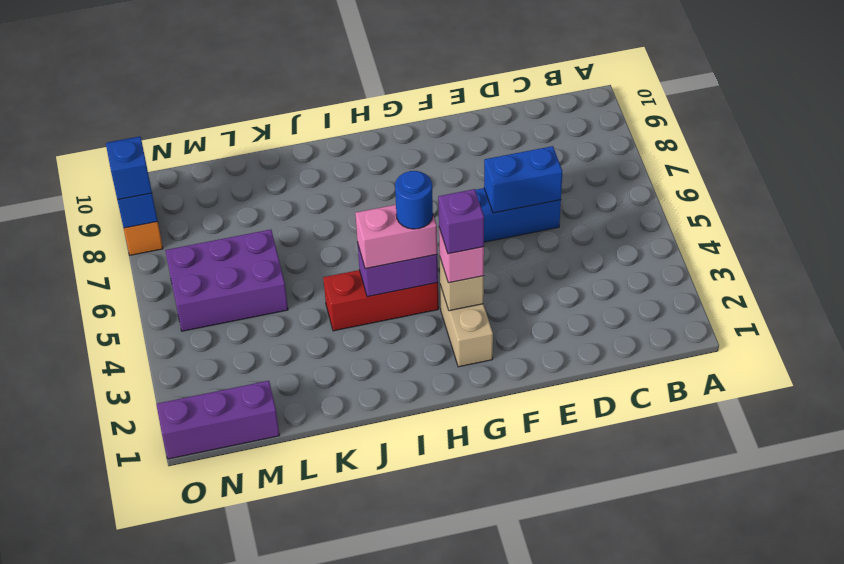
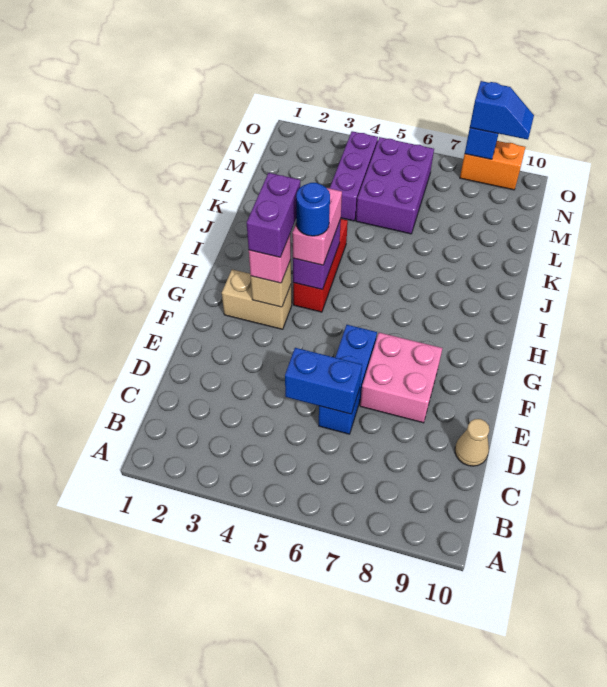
blue brick D6:E6 level 2 -> blue brick D5:D6 level 2
none -> tan cone D10 level 1
none -> pink brick E7:F8 level 1
purple brick G3 level 4 -> purple brick G3:H3 level 4
purple brick M1:O1 level 1 -> purple brick L4:N4 level 1

